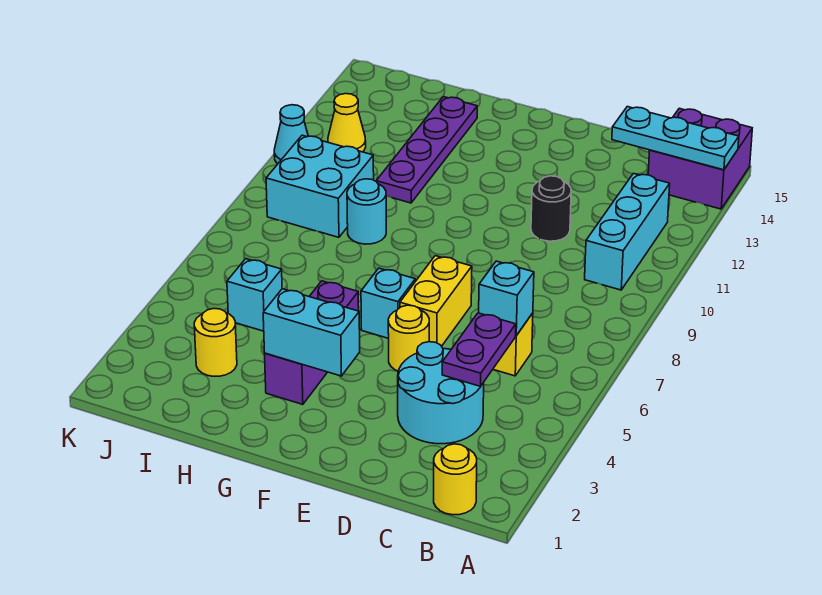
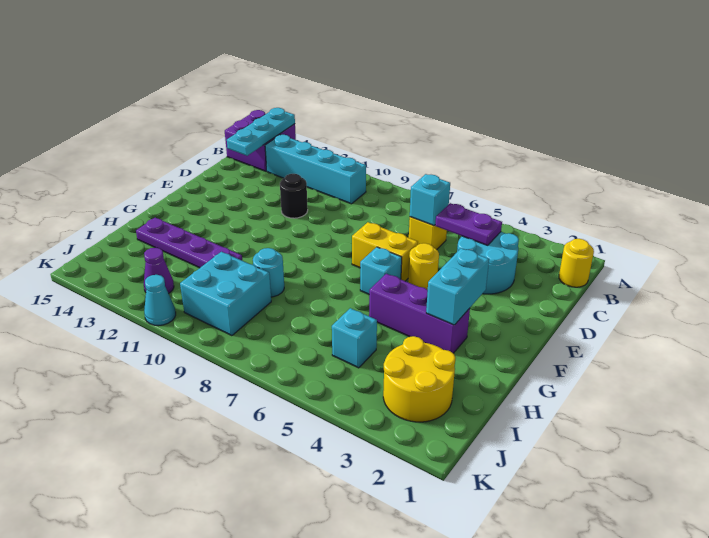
cyan brick B10:B12 level 1 -> cyan brick B10:B13 level 1
yellow round brick I3 level 1 -> yellow round brick I2:J3 level 1
yellow cone J12 level 1 -> purple cone J12 level 1

